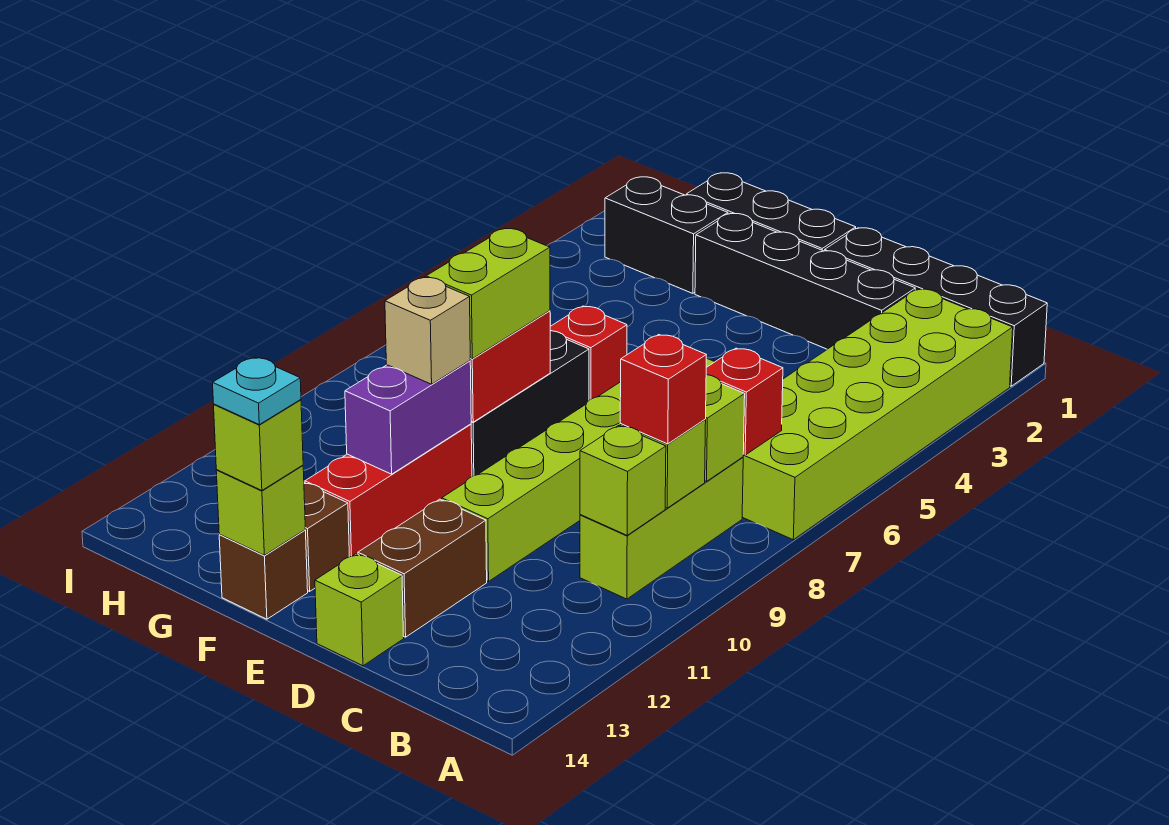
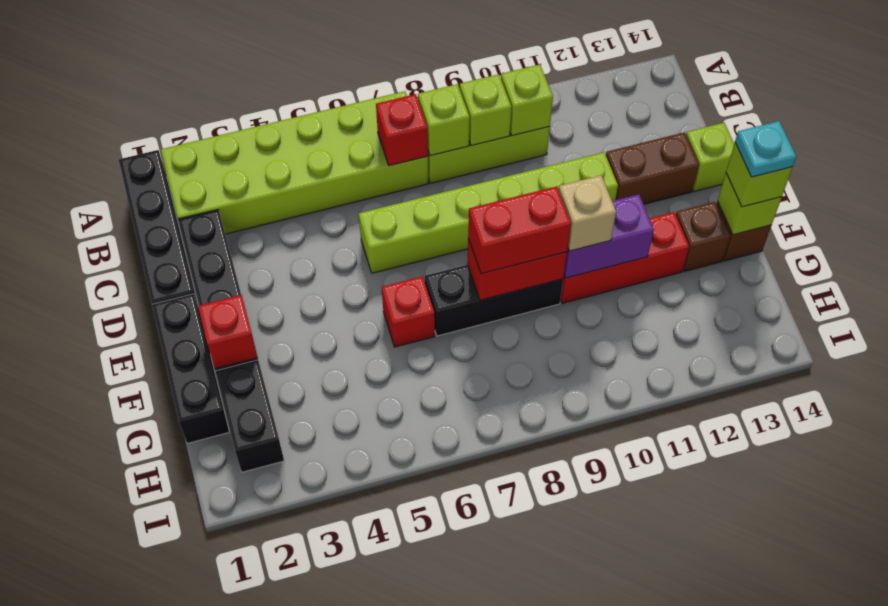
red brick B9 level 3 -> red brick F2 level 2
lime brick F8:F9 level 3 -> red brick F8:F9 level 3

